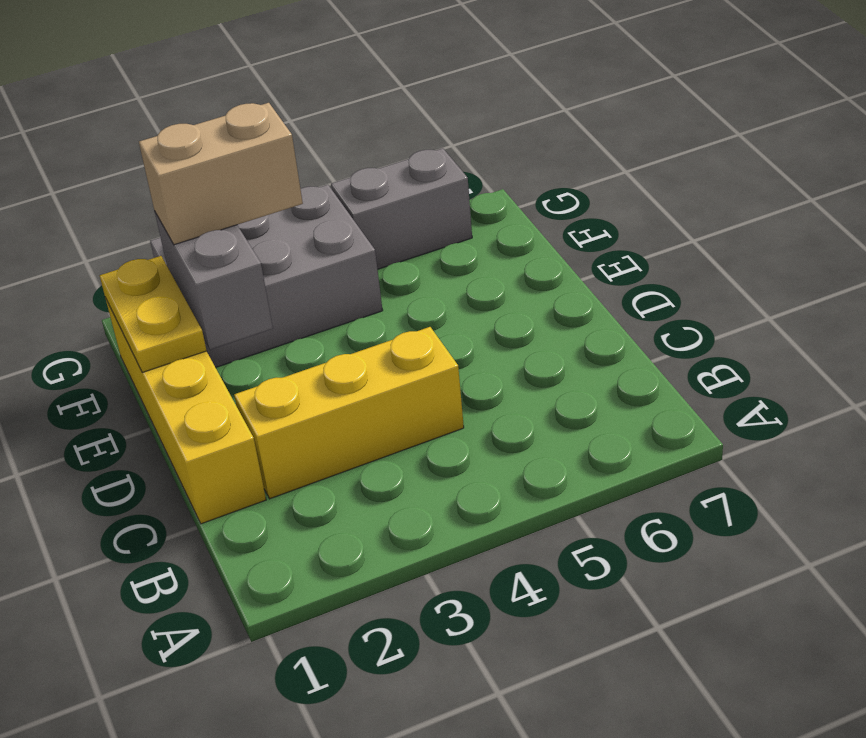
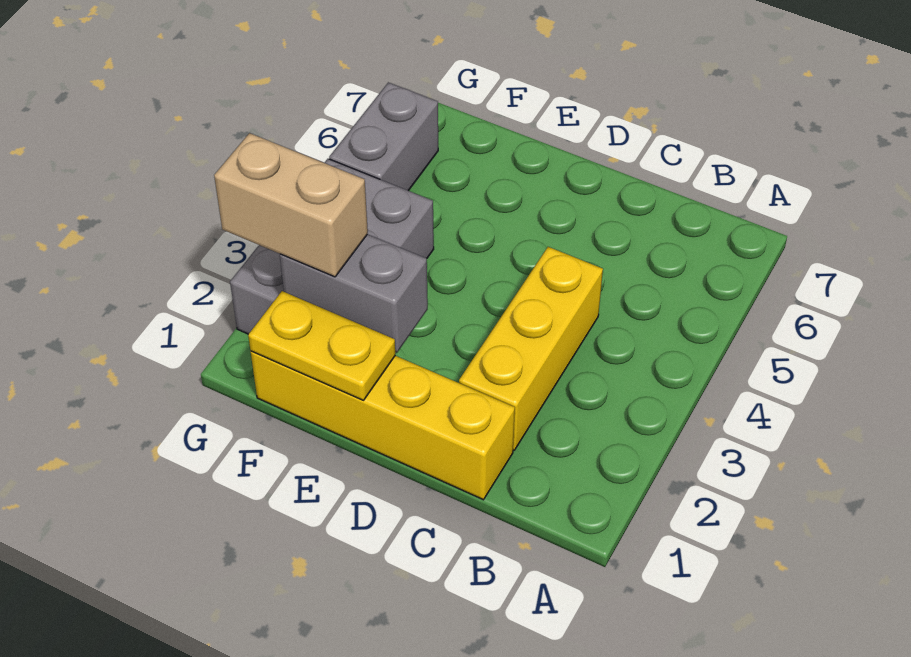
tan brick F2:F3 level 3 -> tan brick F2:G2 level 3

